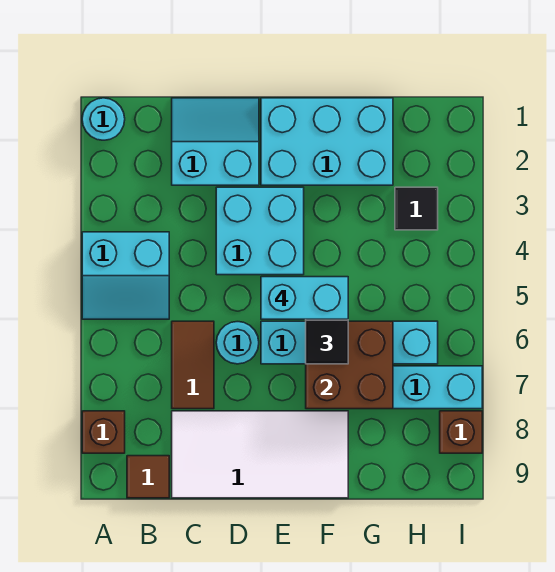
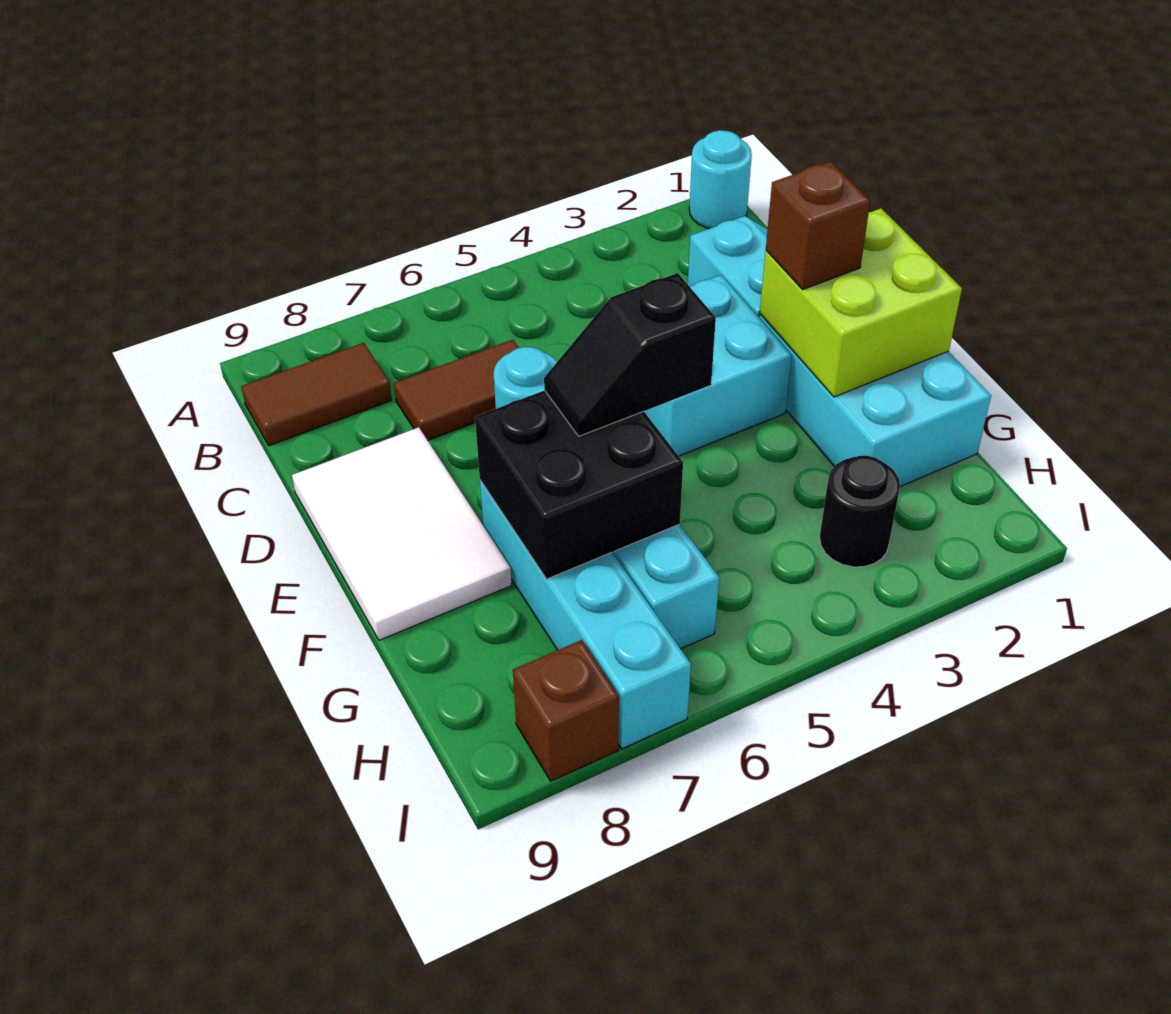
cyan slope A4:B5 level 1 top 4 -> none
brown brick A8 level 1 -> brown brick E2 level 3
brown tile B9 level 1 -> brown tile B8:B9 level 1
white tile C8:F9 level 1 -> white tile D8:F9 level 1
none -> lime brick E1:F2 level 2
cyan brick E5:F5 level 4 -> none
brown brick F6:G7 level 2 -> black brick F6:G7 level 2
black tile H3 level 1 -> black round brick H3 level 1

